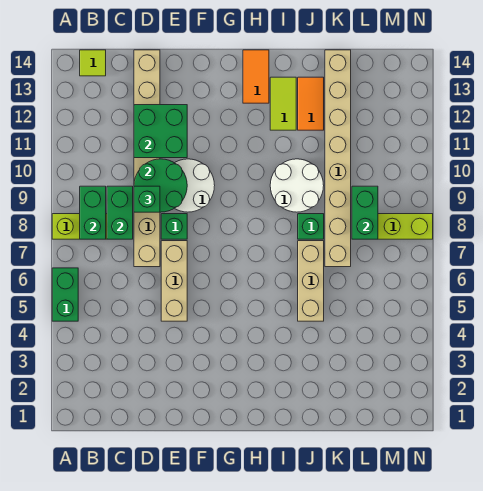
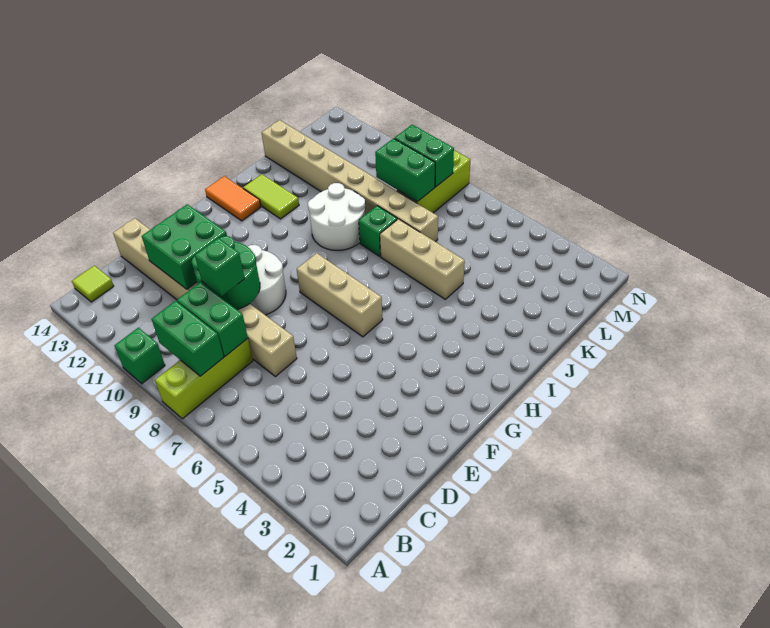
green brick A5:A6 level 1 -> green brick M8:M9 level 2
tan brick E5:E7 level 1 -> tan brick G6:G8 level 1
green brick E8 level 1 -> green brick A10 level 1
orange tile J12:J13 level 1 -> none

